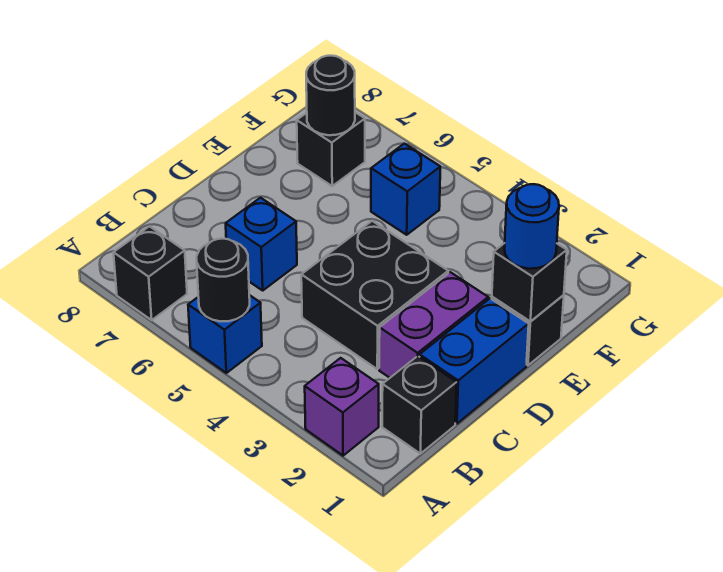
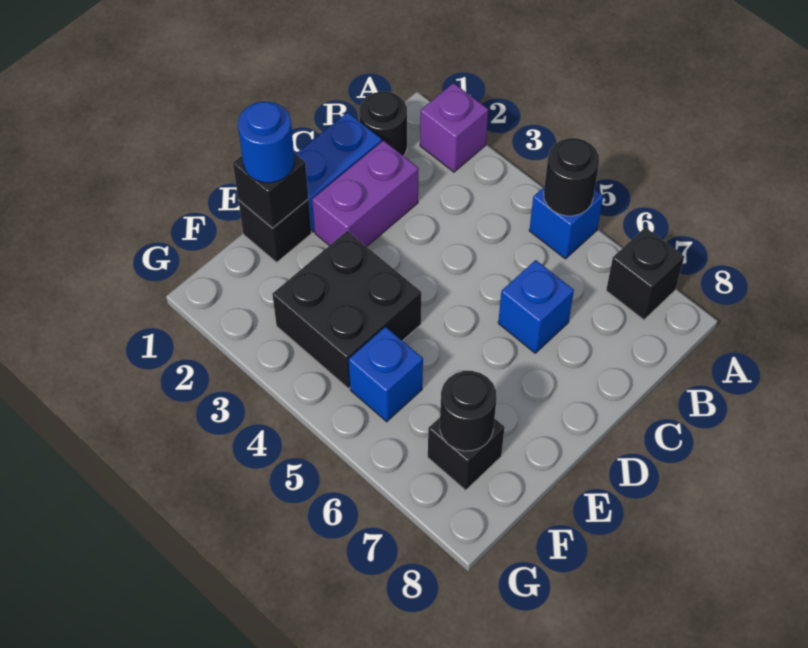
black brick B1 level 1 -> black round brick B1 level 1
black brick C3:D4 level 1 -> black brick E3:F4 level 1

